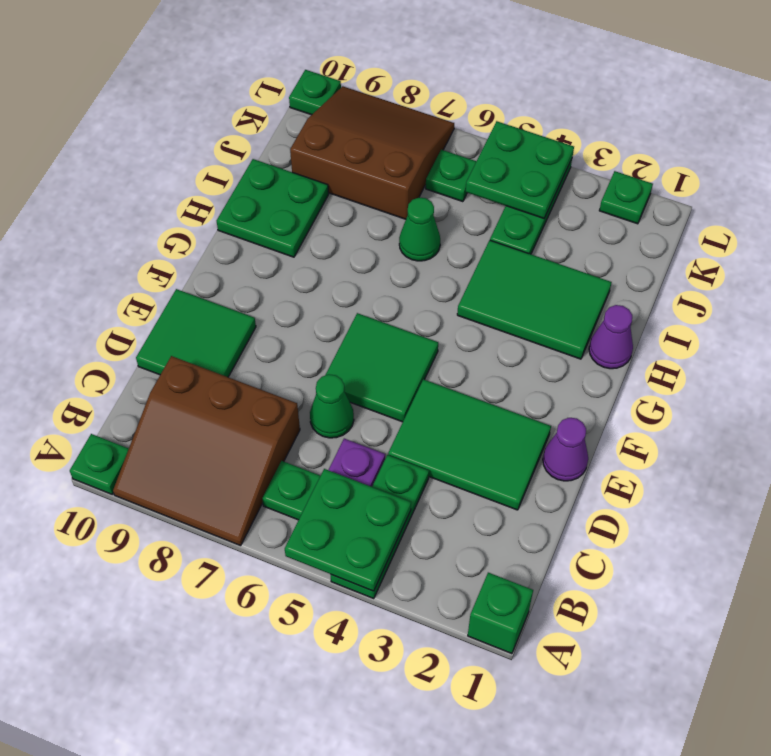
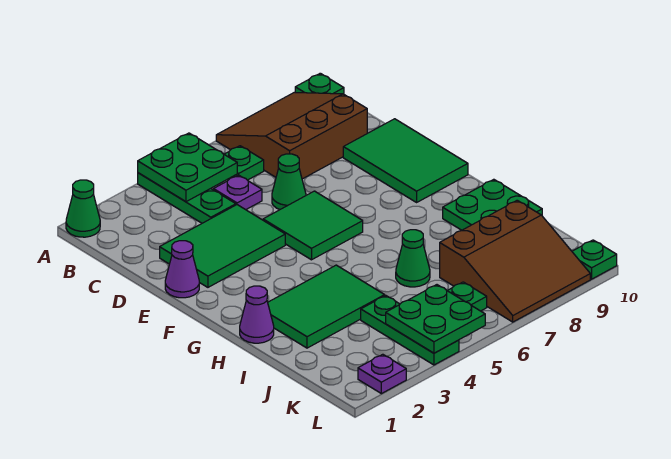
green brick A1 level 1 -> green cone A1 level 1
green tile D9:E10 level 1 -> green tile D9:F10 level 1
green plate L2 level 1 -> purple plate L2 level 1

